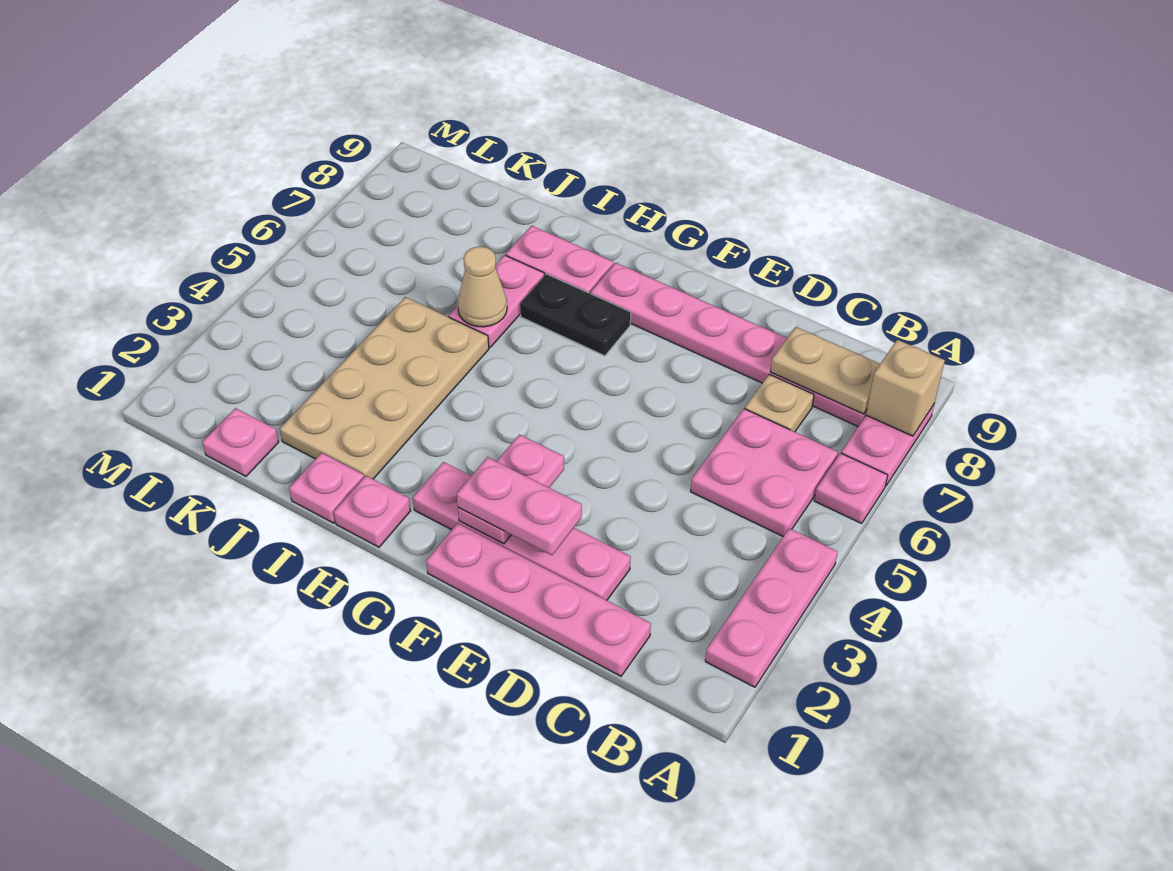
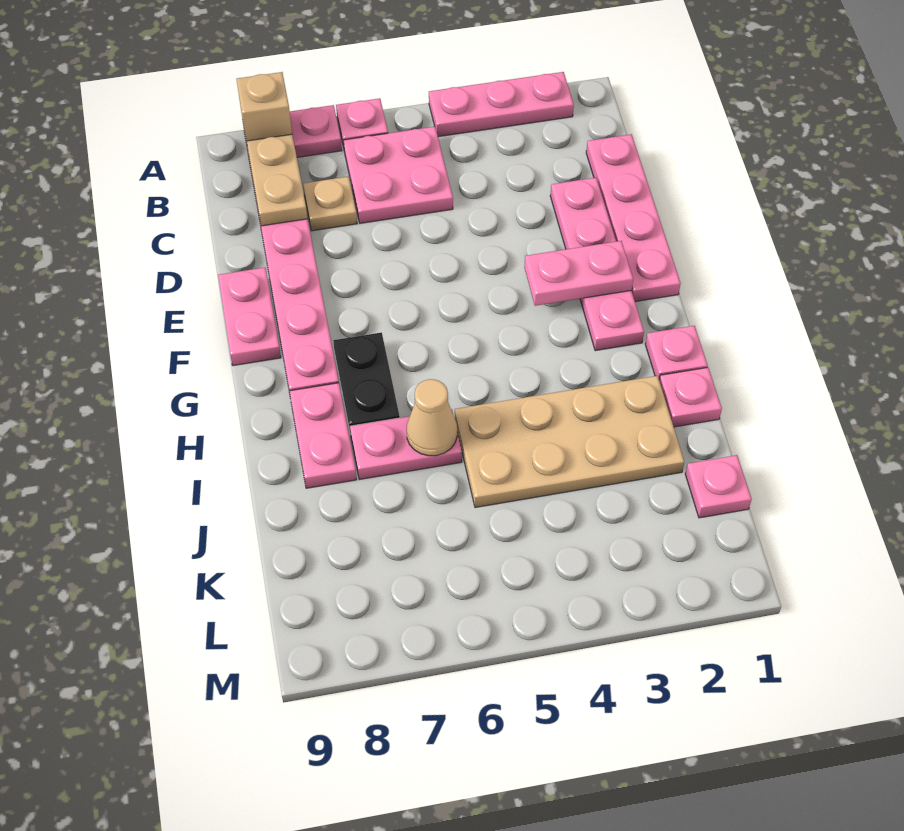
pink plate E2:F2 level 3 -> pink plate E9:F9 level 1

